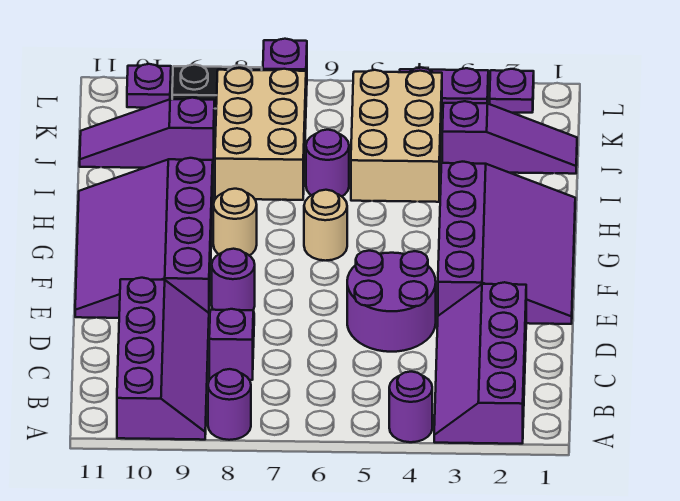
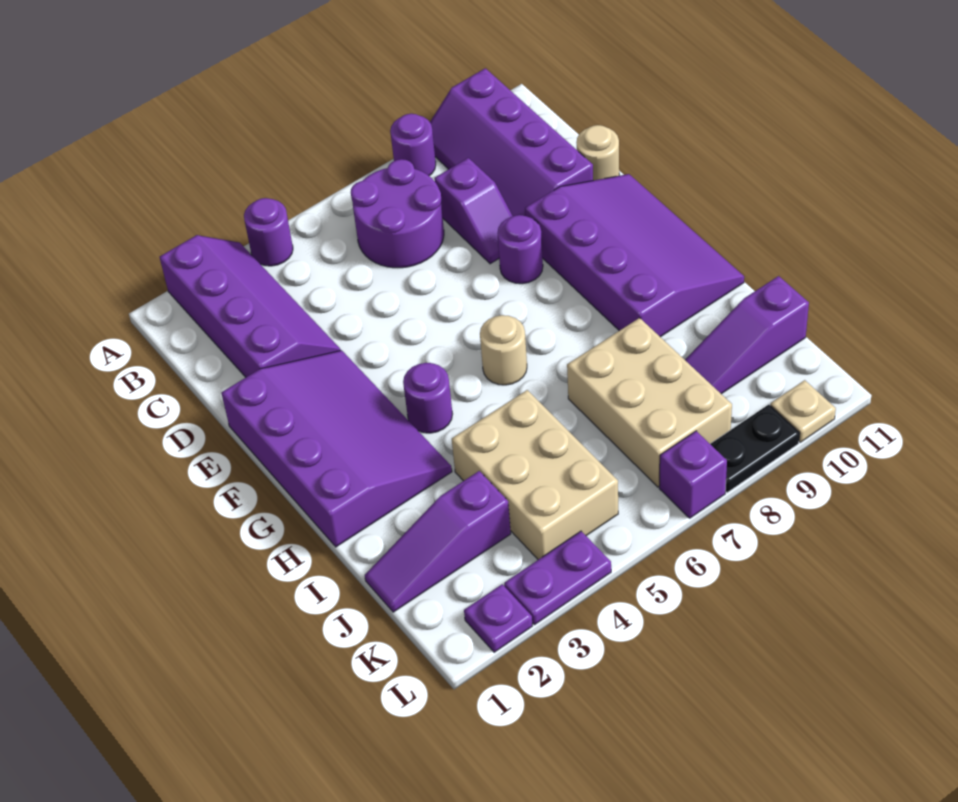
purple round brick D4:E5 level 1 -> purple round brick B6:C7 level 1
purple slope E1:H3 level 1 top 3 -> purple slope E1:H3 level 1 top 1
tan round brick G8 level 1 -> tan round brick D11 level 1
purple round brick I6 level 1 -> purple round brick G4 level 1
purple slope J9:J11 level 1 top 9 -> purple slope J9:J11 level 1 top 11
purple plate L10 level 1 -> tan plate L10 level 1

